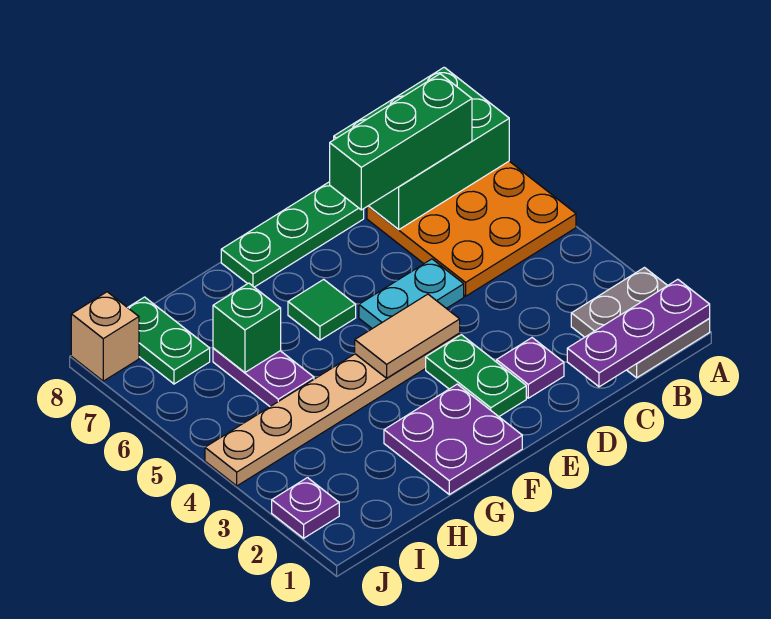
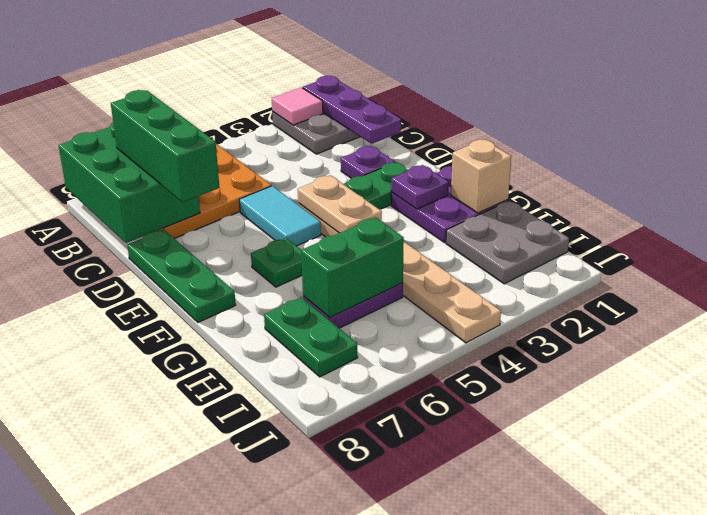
none -> pink tile A2 level 2
cyan plate D5:E5 level 1 -> cyan tile D5:E5 level 1
tan tile E4:F4 level 2 -> tan plate E4:F4 level 2
green tile F6 level 1 -> green plate F6 level 1
none -> grey plate H1:I2 level 1
green brick H6 level 2 -> green brick H5:H6 level 2
green plate I7:I8 level 1 -> green plate H7:I7 level 1
purple plate J2 level 1 -> purple plate F2 level 2
tan brick J8 level 1 -> tan brick G1 level 2

